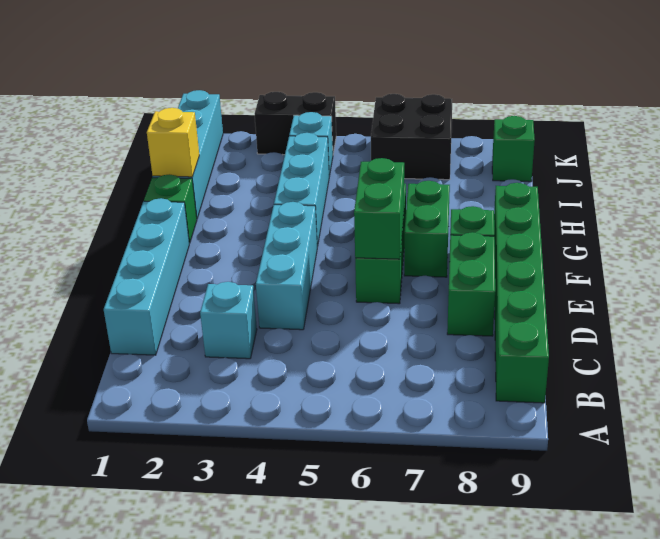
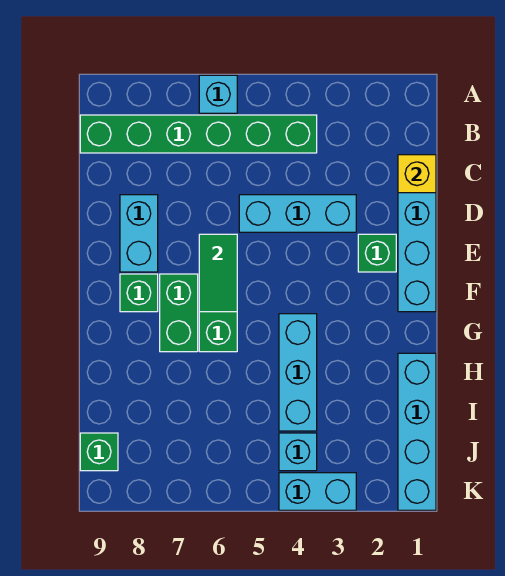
green brick B9:G9 level 1 -> green brick B4:B9 level 1
cyan brick C3 level 1 -> cyan brick A6 level 1
cyan brick D4:F4 level 1 -> cyan brick D3:D5 level 1
green brick D8:E8 level 1 -> cyan brick D8:E8 level 1
green brick E6:F6 level 2 -> green tile E6:F6 level 2
green brick G1 level 1 -> green brick E2 level 1
yellow brick H1 level 2 -> yellow brick C1 level 2
black brick J6:K7 level 1 -> none
black brick K3:K4 level 1 -> cyan brick K3:K4 level 1

